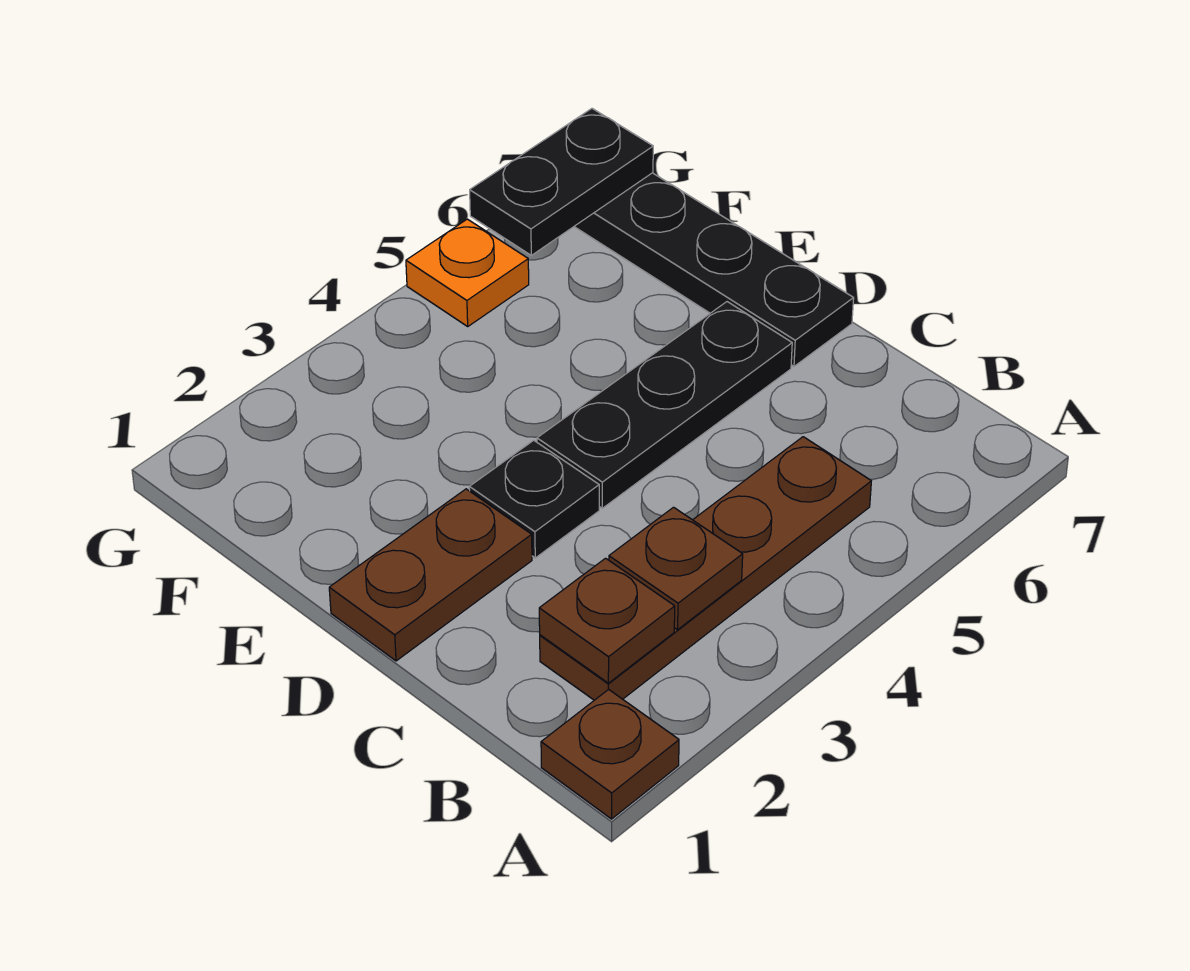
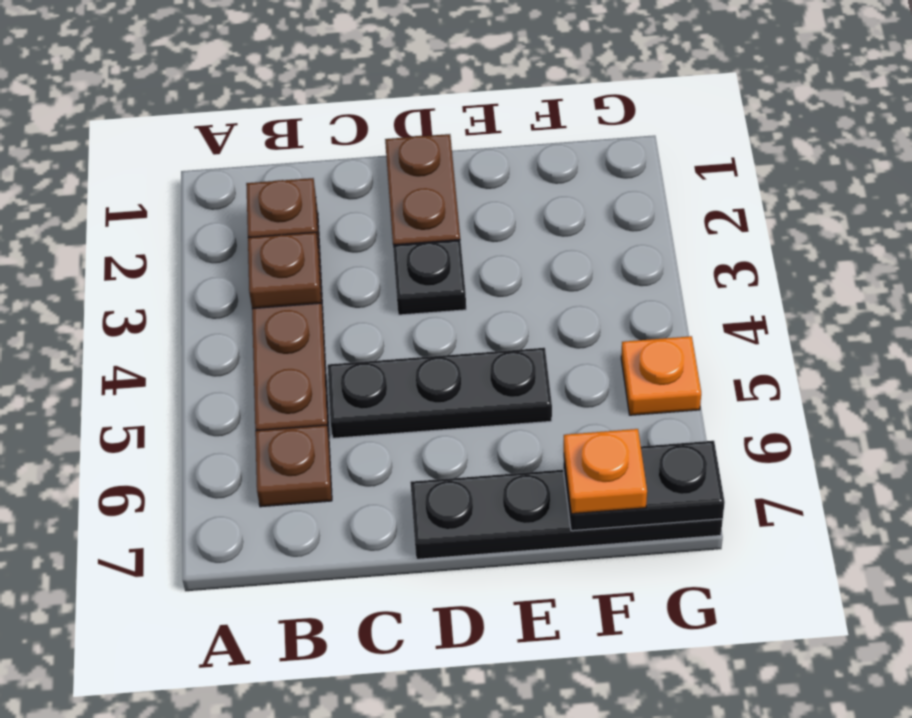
brown plate A1 level 1 -> brown plate B6 level 1
black plate D4:D6 level 1 -> black plate C5:E5 level 1
none -> orange plate F7 level 3
black plate G6:G7 level 2 -> black plate F7:G7 level 2

